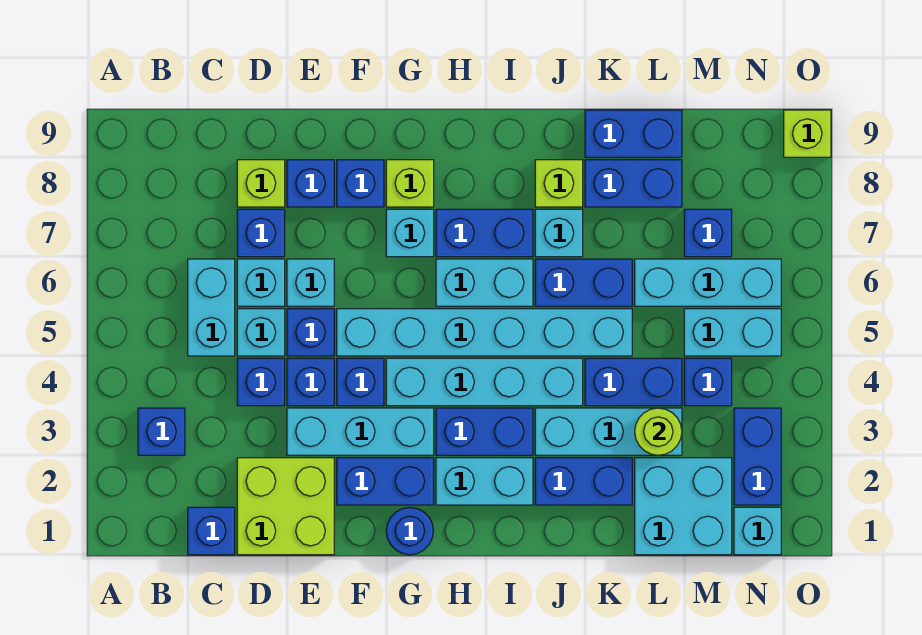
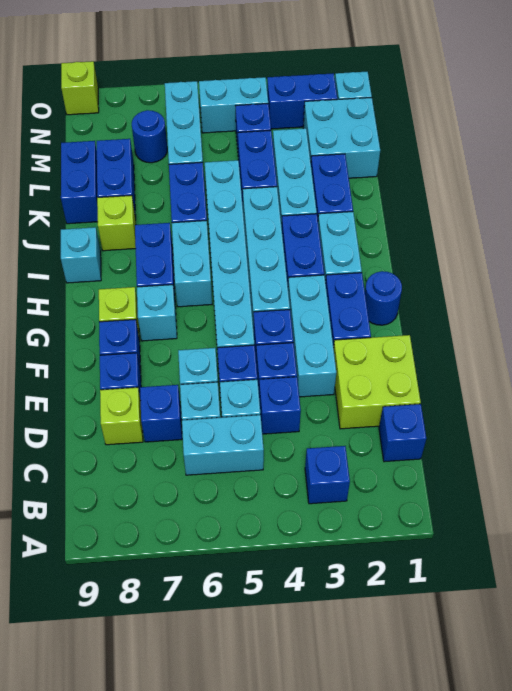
cyan brick J7 level 1 -> cyan brick I9 level 1
lime round brick L3 level 2 -> none
cyan brick M5:N5 level 1 -> cyan brick N4:N5 level 1
blue brick M7 level 1 -> blue round brick M7 level 1

